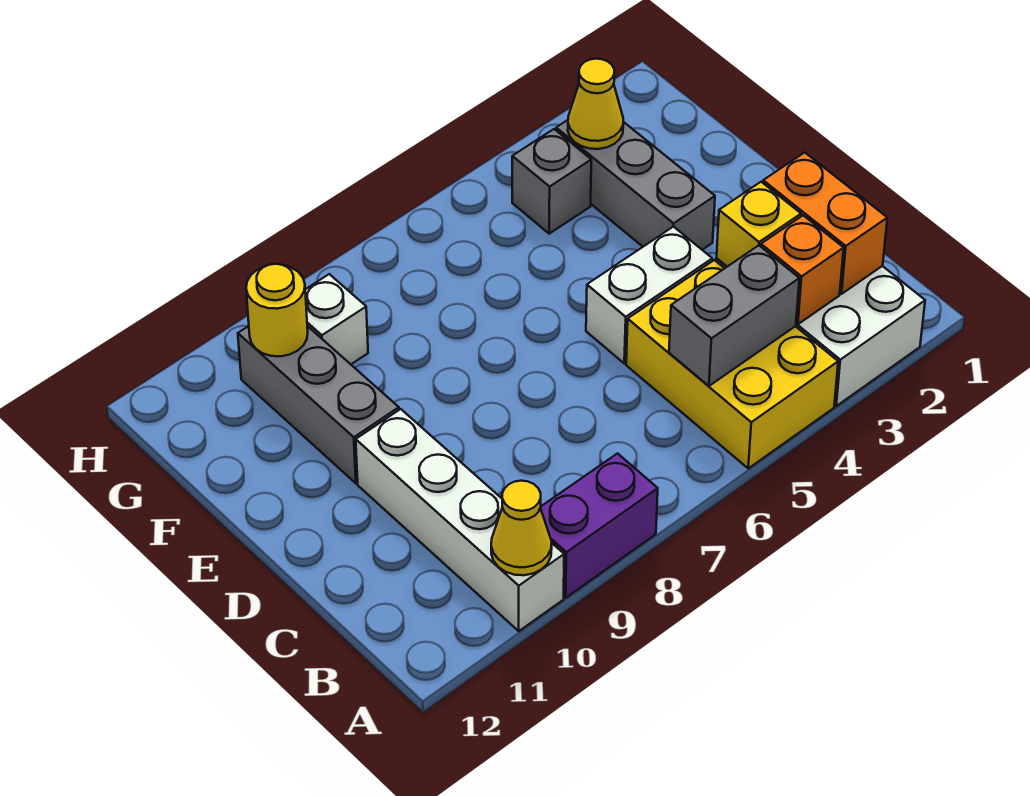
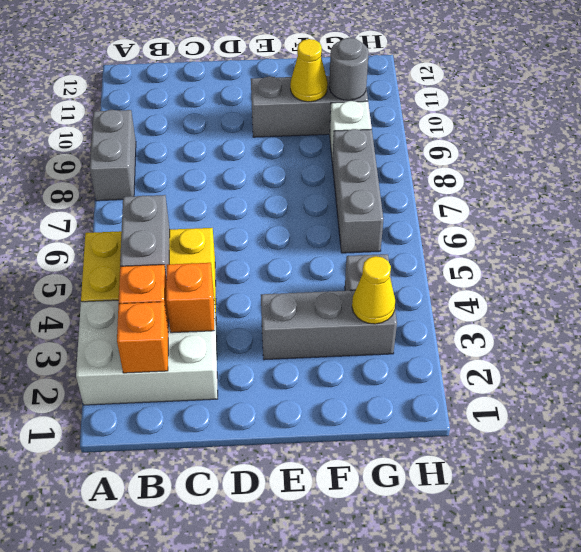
purple brick A8:A9 level 1 -> grey brick A8:A9 level 1
white brick A10:D10 level 1 -> none
yellow cone A10 level 2 -> yellow cone F10 level 2
orange brick B2:C2 level 2 -> orange brick B2 level 2
yellow brick C3 level 2 -> orange brick C3 level 2
white brick D4:D5 level 1 -> none
none -> grey brick G6:G8 level 1
yellow round brick G10 level 2 -> grey round brick G10 level 2

